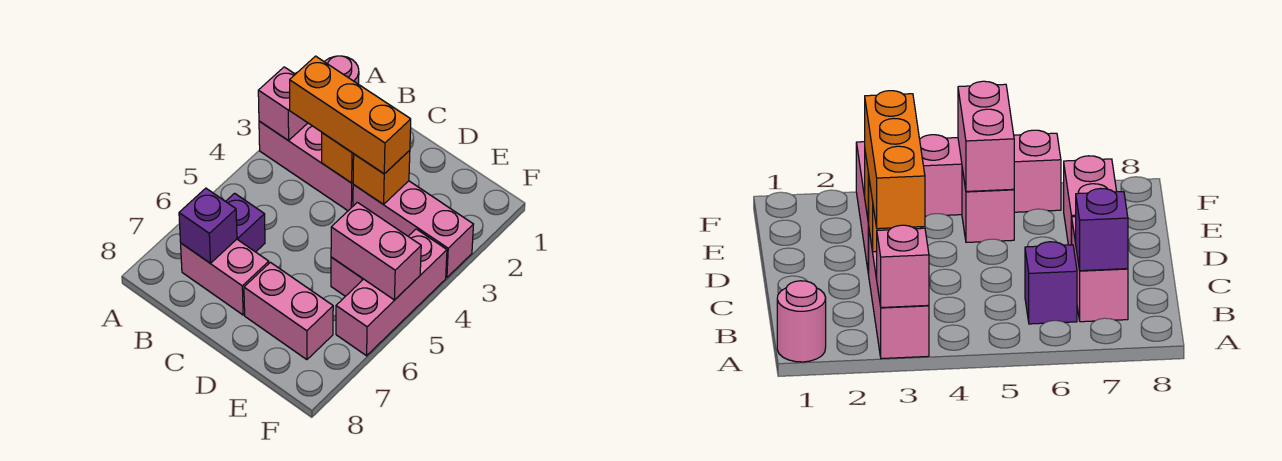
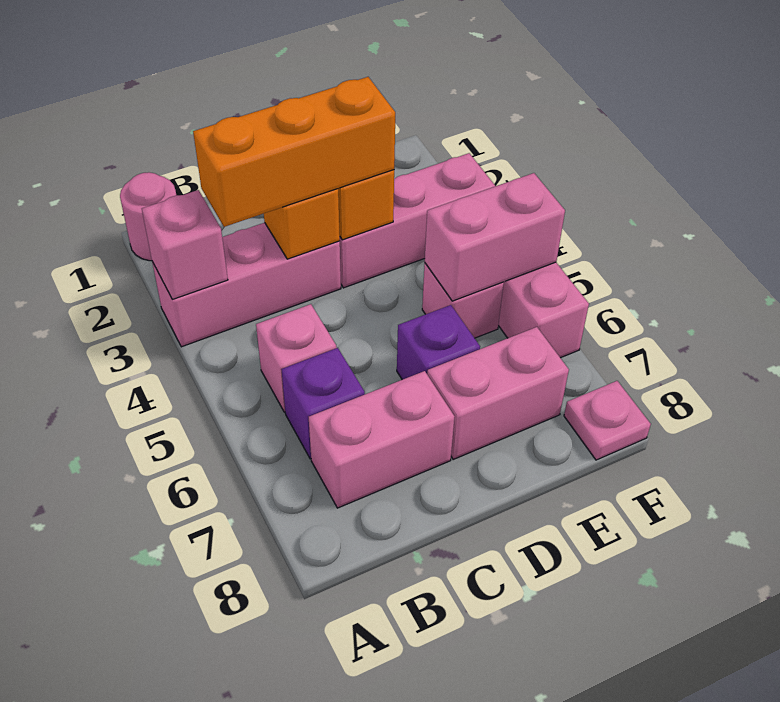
none -> pink brick B5 level 1
purple brick B7 level 2 -> purple brick D6 level 1
none -> pink plate F8 level 1

